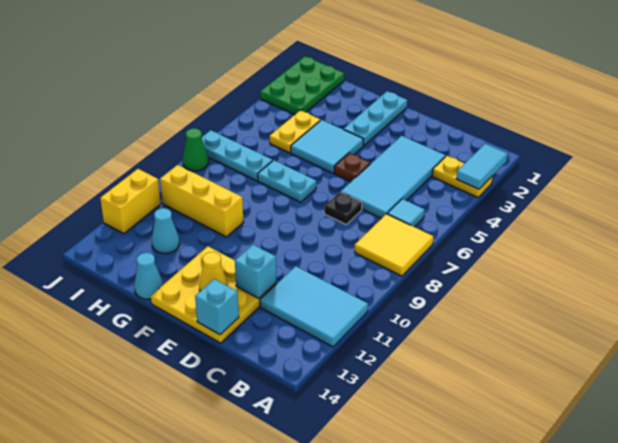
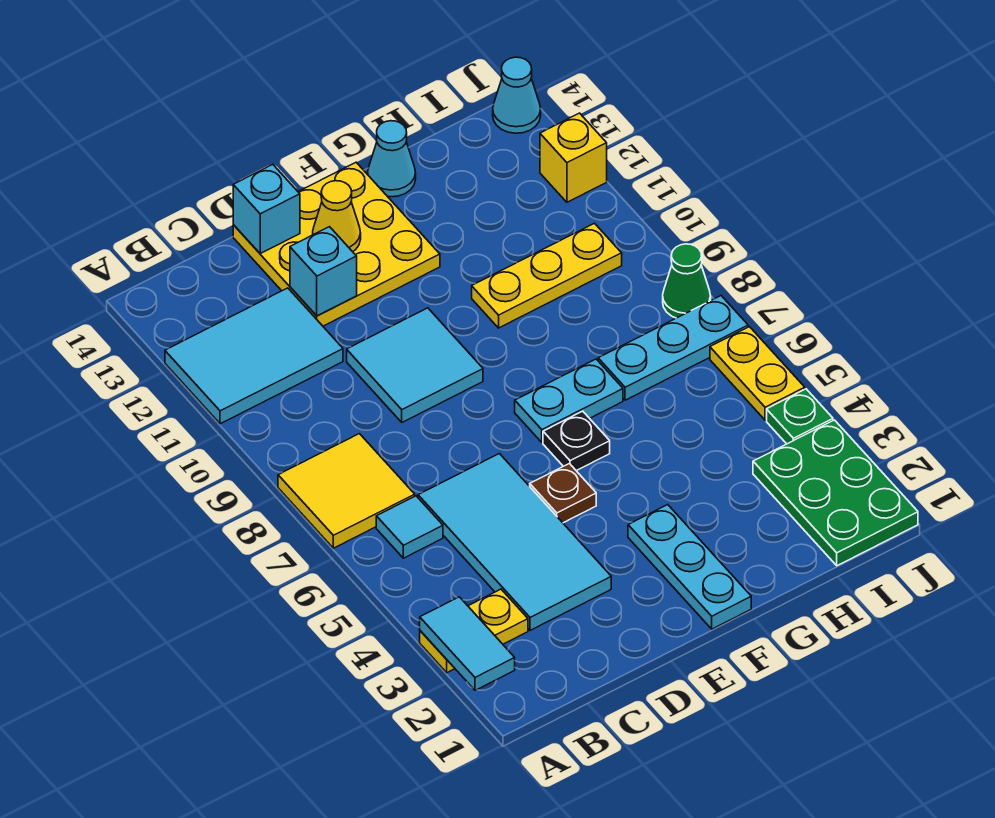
black plate D7 level 1 -> black plate F6 level 1
cyan tile F4:G5 level 1 -> cyan tile D9:E10 level 1
yellow brick G10:I10 level 1 -> yellow plate G10:I10 level 1
yellow plate H4:H5 level 1 -> yellow plate J5:J6 level 1
cyan cone H12 level 1 -> cyan cone J14 level 1
none -> green plate J4 level 1
yellow brick J11:J12 level 1 -> yellow brick J12 level 1

